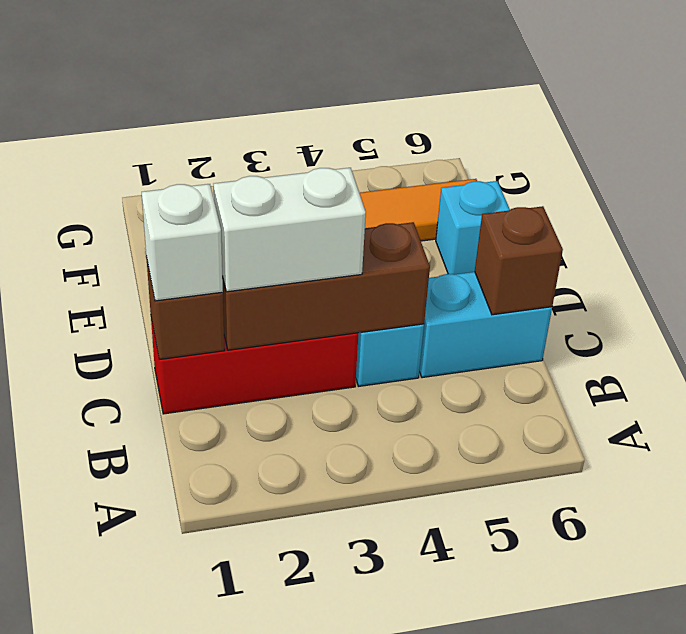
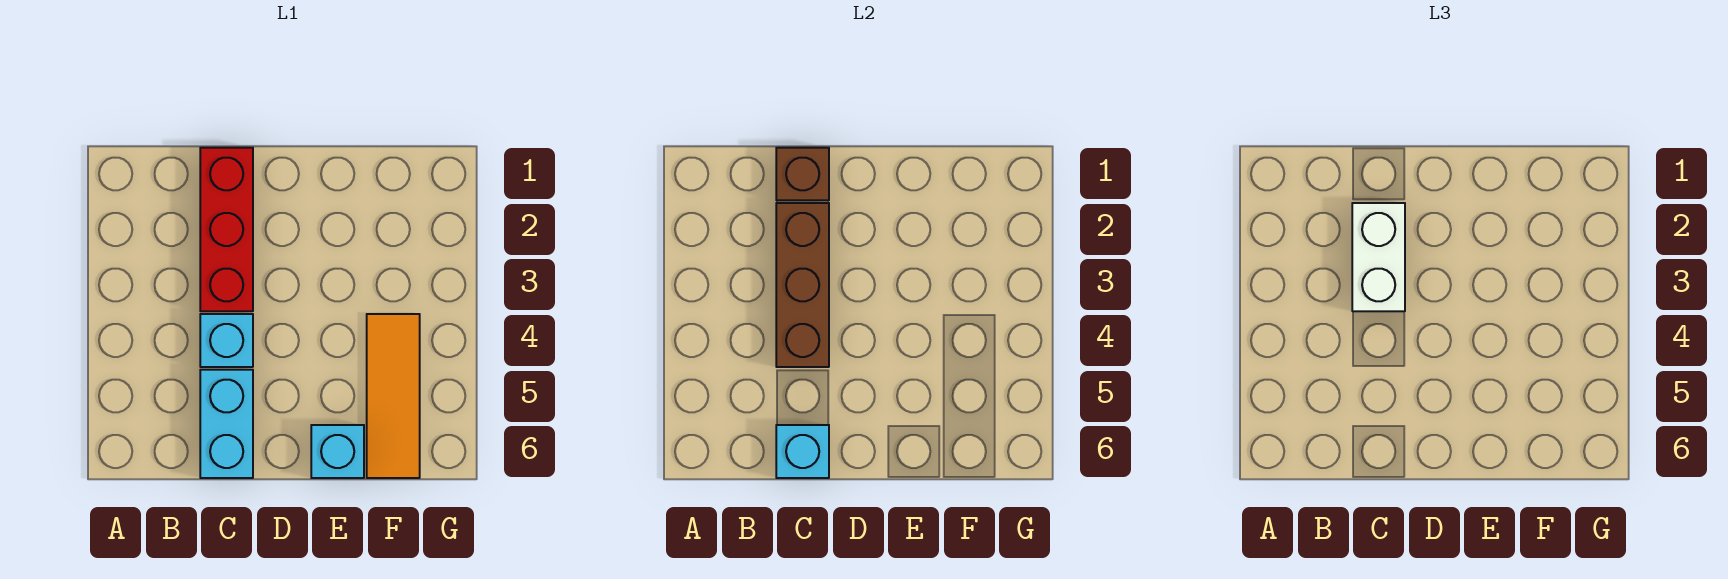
white brick C1 level 3 -> none
brown brick C6 level 2 -> cyan brick C6 level 2

